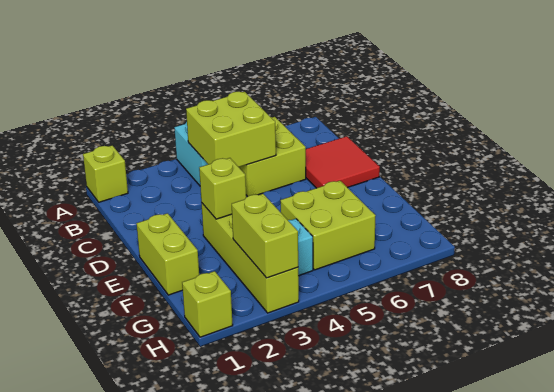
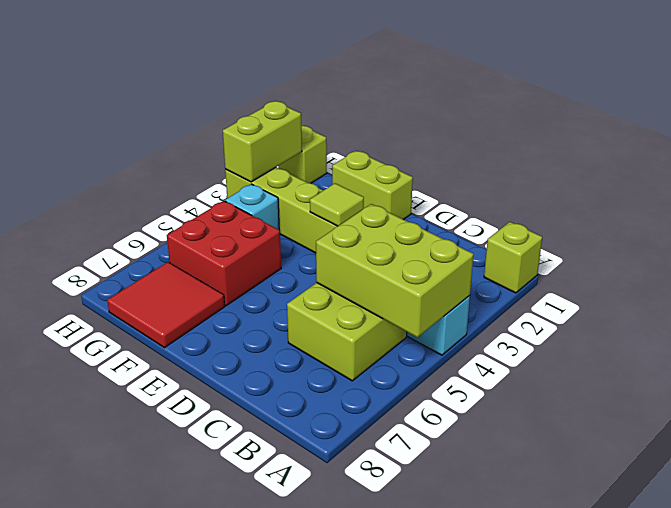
lime brick B4:C5 level 2 -> lime brick A4:C5 level 2
red tile C7:D8 level 1 -> red tile F7:G8 level 1
lime brick E3 level 2 -> lime tile E3 level 2
lime brick F5:G6 level 1 -> red brick F5:G6 level 1
lime brick G3:H3 level 2 -> lime brick H2:H3 level 2

